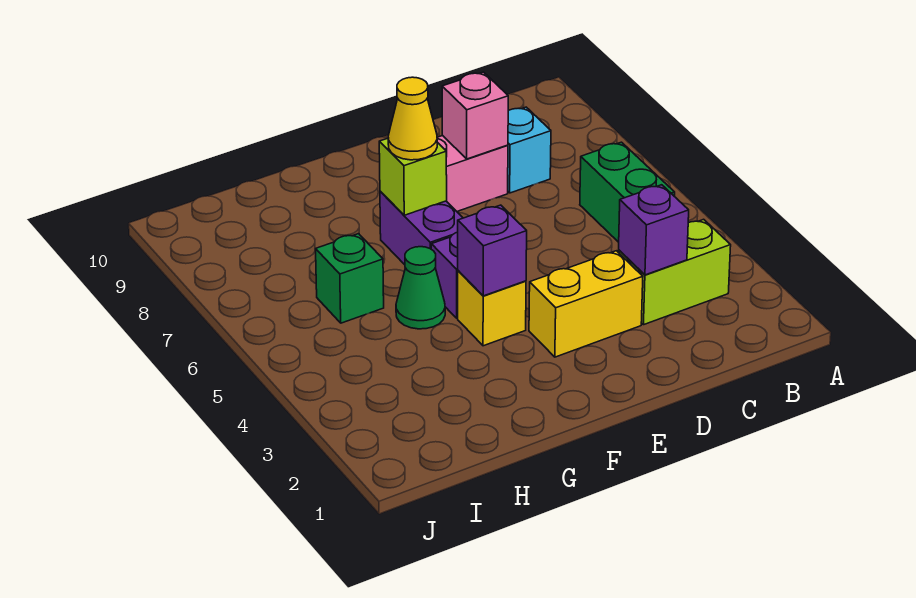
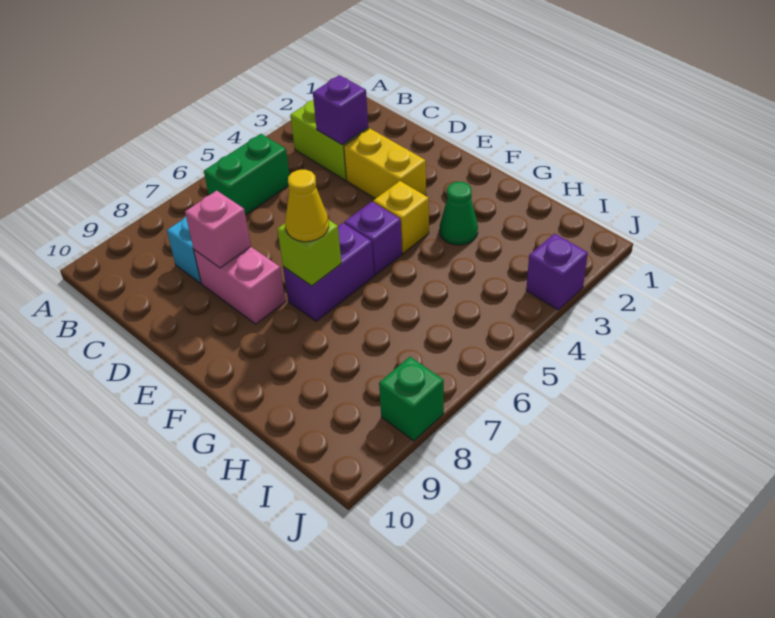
purple brick F4 level 2 -> purple brick J3 level 1
green cone G5 level 1 -> green cone G3 level 1
green brick H6 level 1 -> green brick J8 level 1

